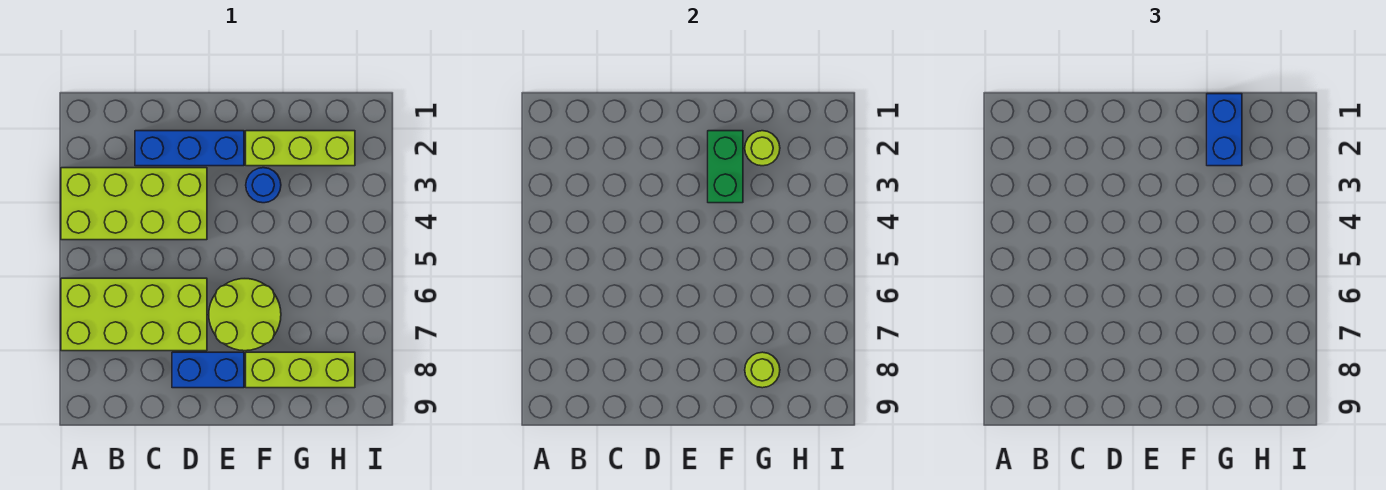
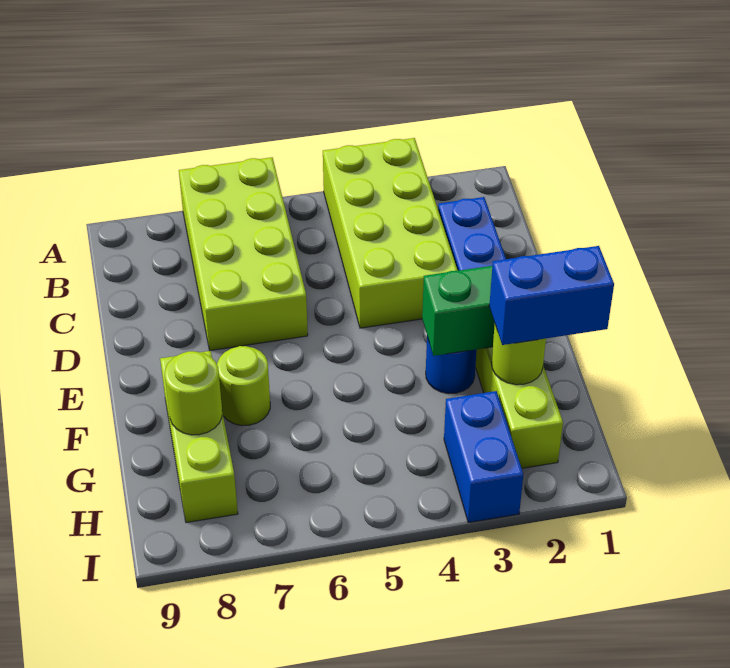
blue brick D8:E8 level 1 -> blue brick H3:I3 level 1
lime round brick E6:F7 level 1 -> lime round brick F7 level 1

